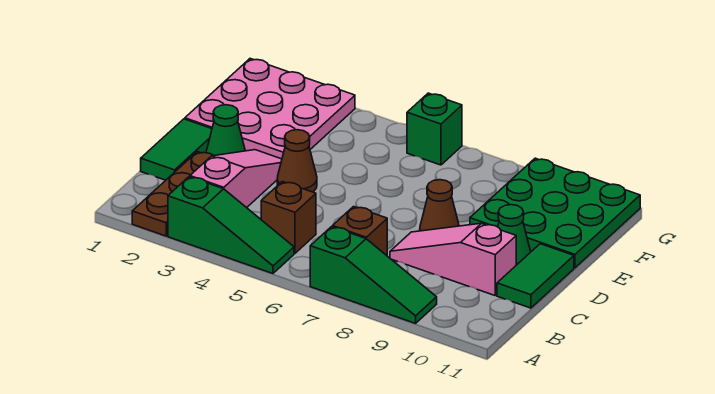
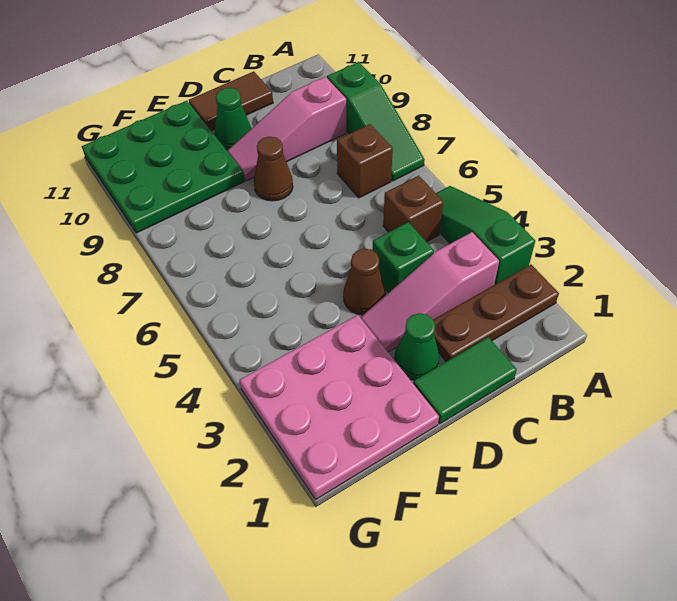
green slope A7:A9 level 1 top 7 -> green slope A7:A9 level 1 top 9
pink slope C8:C10 level 1 top 10 -> pink slope B9:D9 level 1 top B
green tile C11:D11 level 1 -> brown tile C11:D11 level 1
green brick G6 level 1 -> green brick C4 level 1

